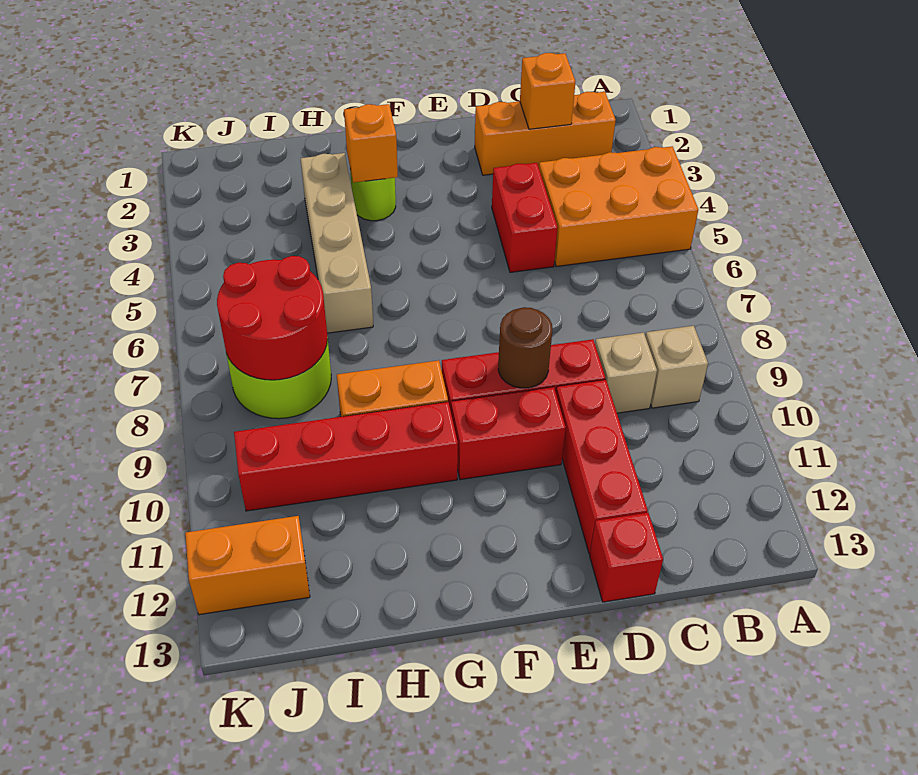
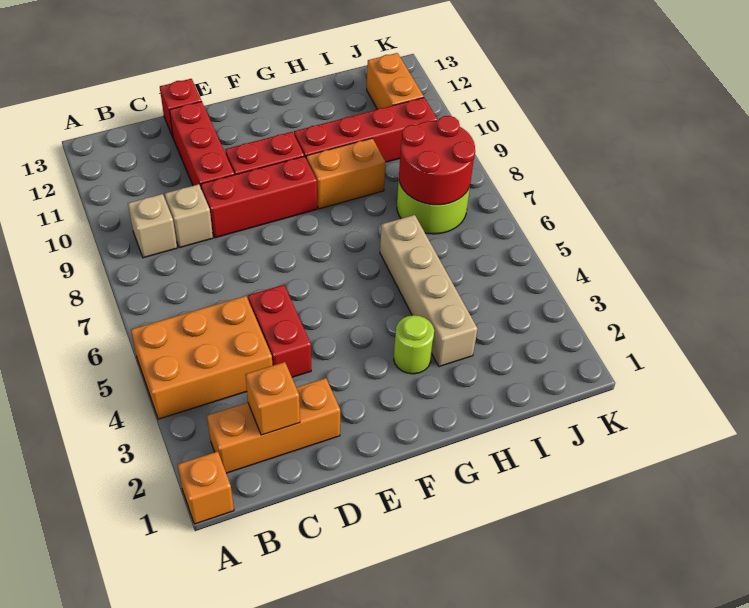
brown round brick E9 level 2 -> none
orange brick G3 level 2 -> orange brick A1 level 1
orange brick J12:K12 level 1 -> orange brick J11:J12 level 1

